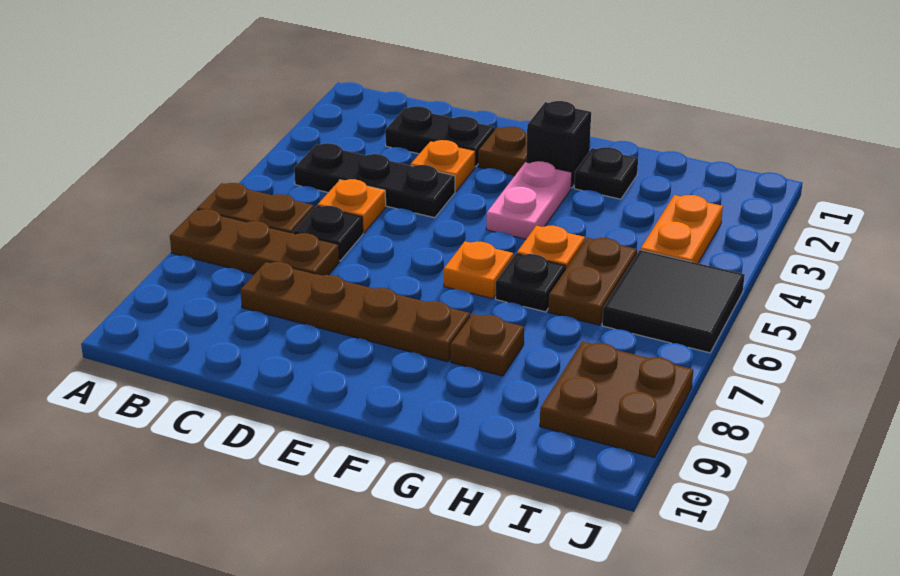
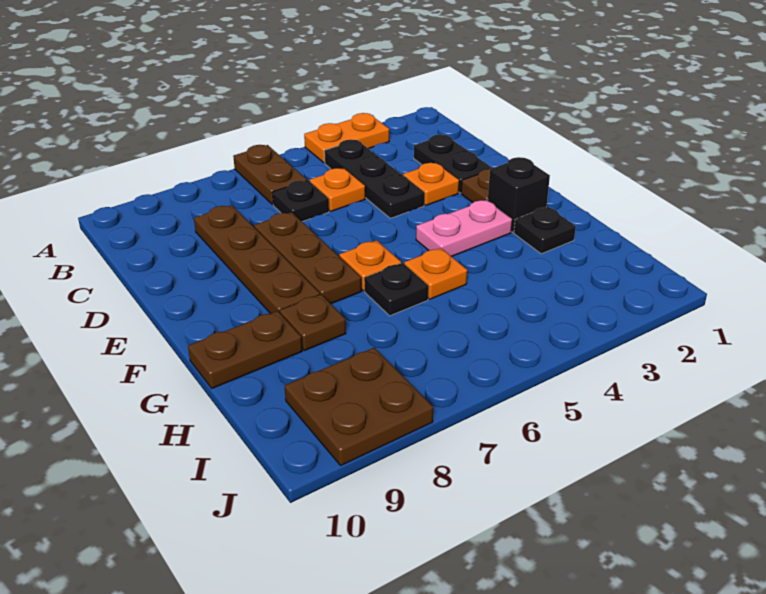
brown plate A7:C7 level 1 -> brown plate D7:F7 level 1
brown plate H5:H6 level 1 -> brown plate G9:G10 level 1
orange plate I3:I4 level 1 -> orange plate A3:A4 level 1
black tile I5:J6 level 1 -> none

